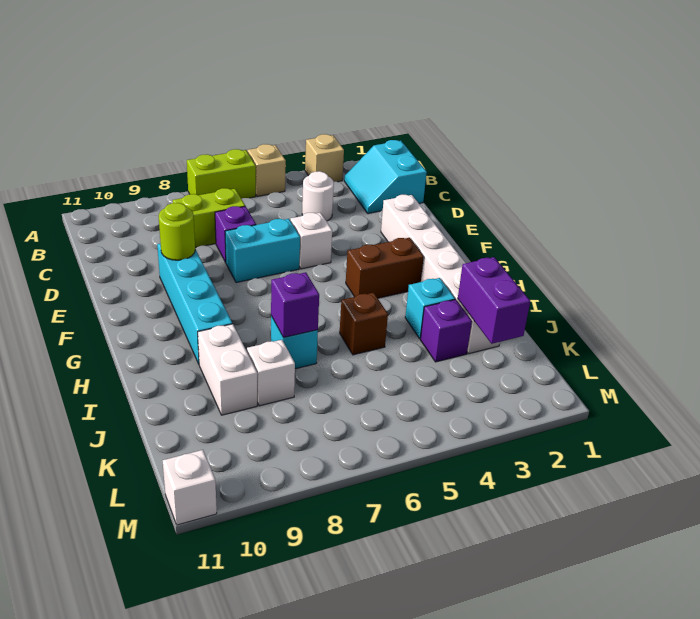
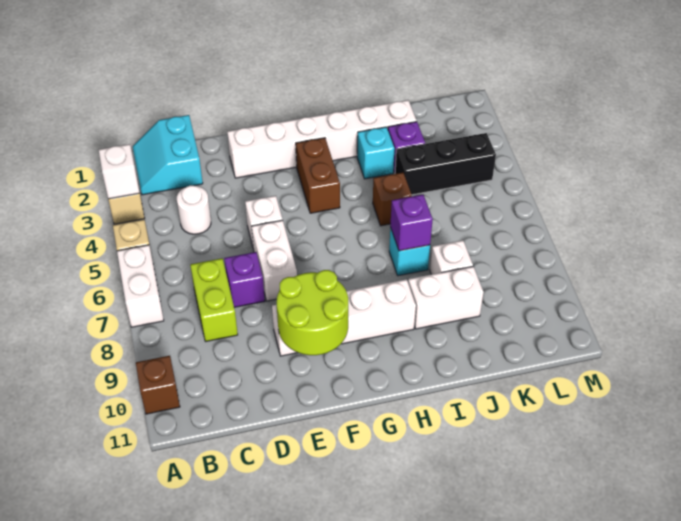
lime brick A6:A7 level 1 -> white brick A6:A7 level 1
none -> brown brick A10 level 1
cyan slope B1:C2 level 1 top 1 -> cyan slope B1:C2 level 1 top C
cyan brick E6:E7 level 1 -> white brick E6:E7 level 1
cyan brick E9:H9 level 1 -> white brick E9:H9 level 1
lime round brick E9 level 2 -> lime round brick E9:F10 level 2
purple brick J2:K2 level 2 -> none
none -> black brick J4:L4 level 1
white brick M11 level 1 -> white brick A3 level 2

